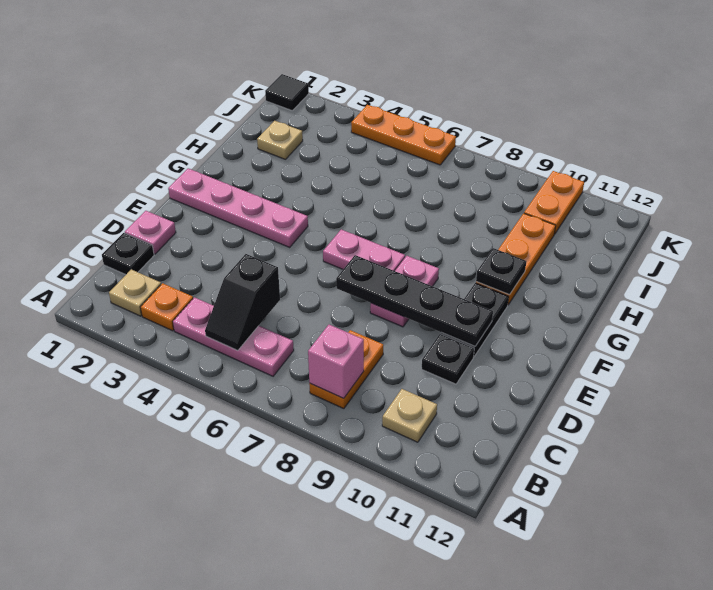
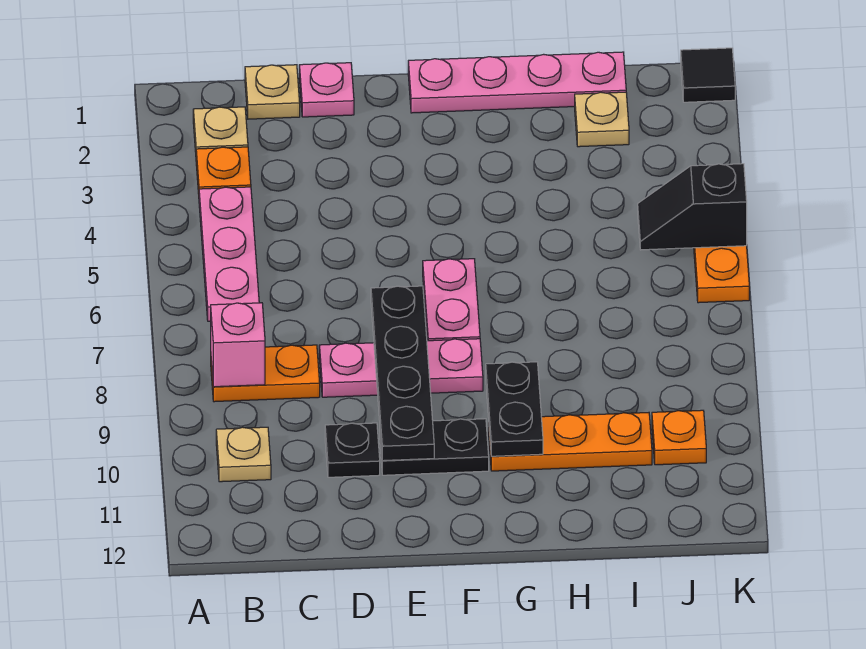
black slope B5:C5 level 2 top C -> black slope J5:K5 level 2 top K
black plate C1 level 1 -> tan plate C1 level 1
pink plate E8:F8 level 1 -> pink plate D8:F8 level 1
pink plate F1:F4 level 1 -> pink plate F1:I1 level 1
black plate G10 level 2 -> black plate G9:G10 level 2
orange plate J10:K10 level 1 -> orange plate J10 level 1

